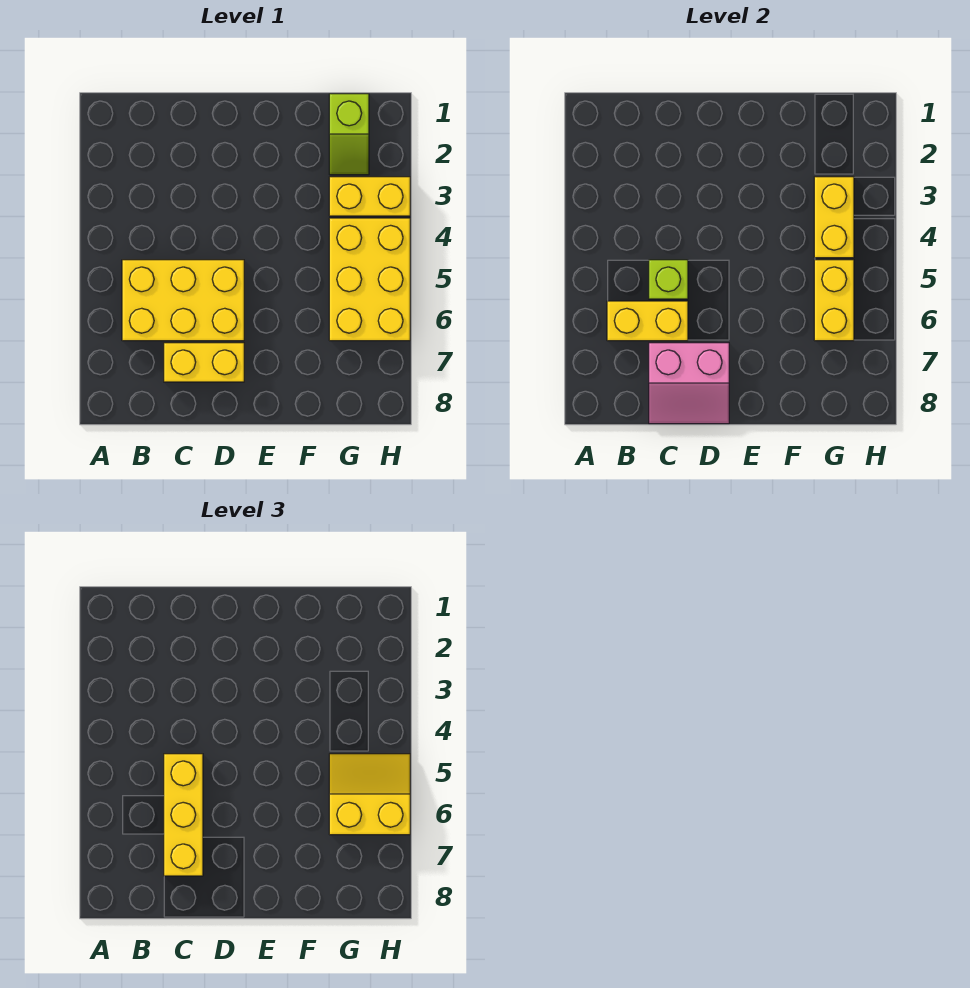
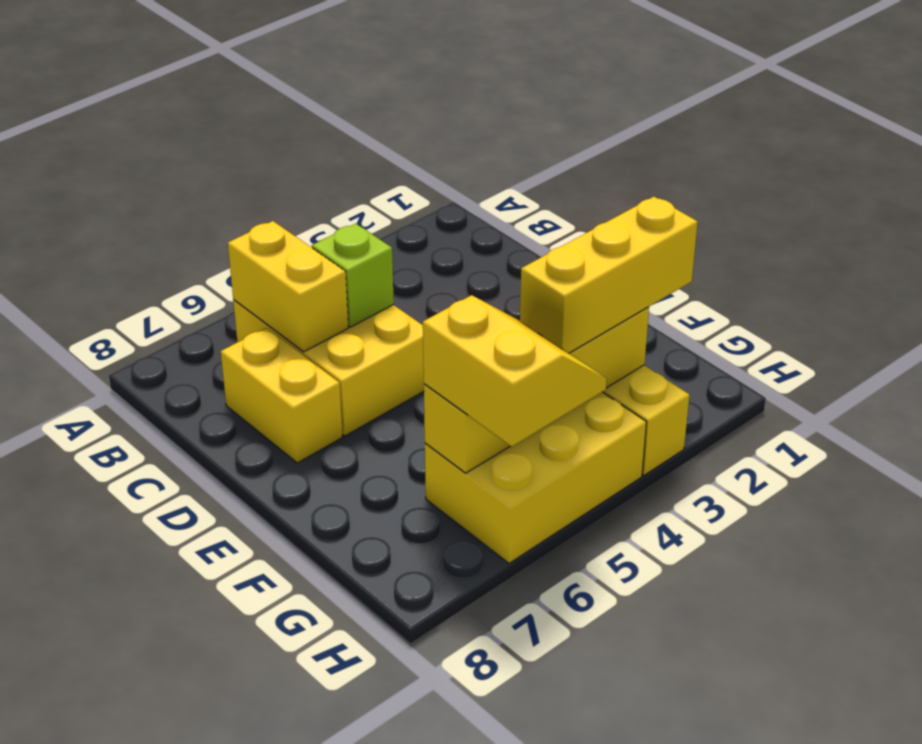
yellow brick C5:C7 level 3 -> yellow brick G2:G4 level 3
pink slope C7:D8 level 2 top 7 -> none
lime slope G1:G2 level 1 top 1 -> none

